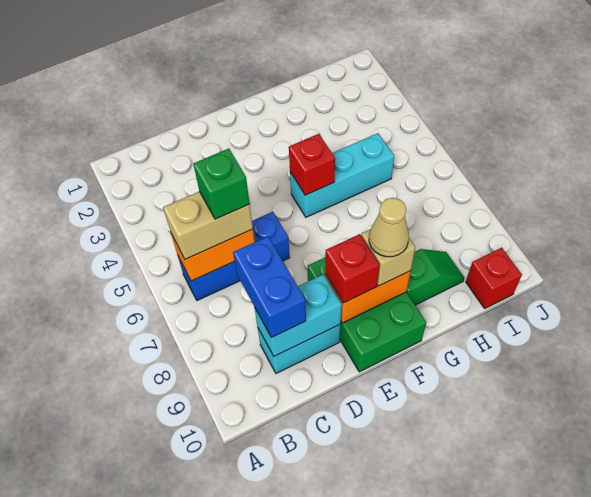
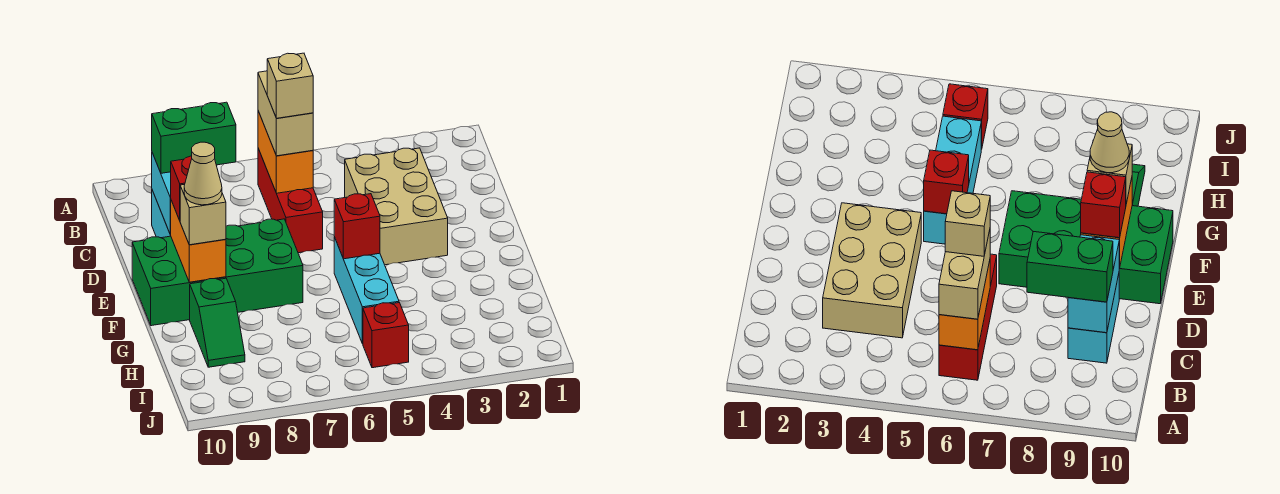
blue brick B6:D6 level 1 -> red brick B6:D6 level 1
none -> tan brick C3:E4 level 1
green brick C6 level 4 -> tan brick C6 level 4
blue brick C8:C9 level 3 -> green brick C8:C9 level 3
green brick E8:F10 level 1 -> green brick E7:F10 level 1
red brick I10 level 1 -> red brick I5 level 1

